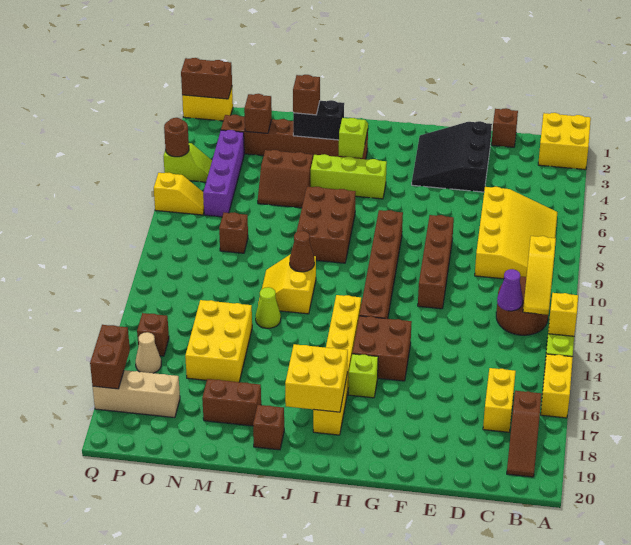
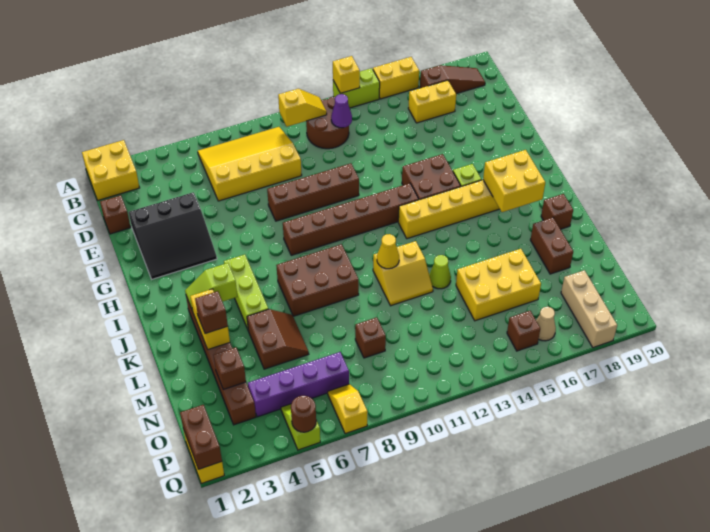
yellow slope B10:B12 level 2 top 10 -> yellow slope B10:B11 level 2 top 10
black brick K3:L3 level 2 -> yellow brick K3:L3 level 2
brown cone K11 level 2 -> yellow cone K11 level 2
brown brick Q17:Q18 level 2 -> none

